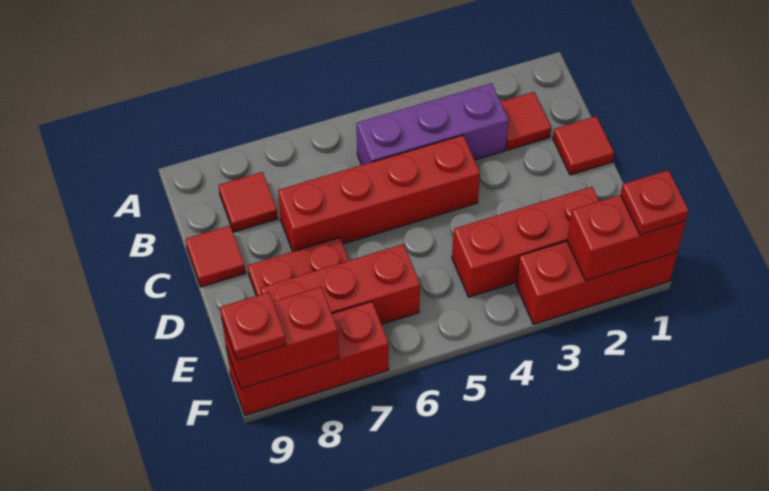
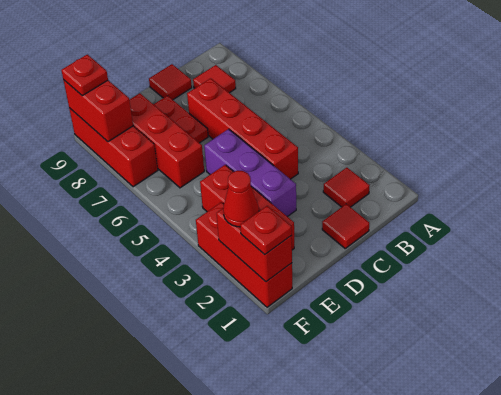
purple brick B3:B5 level 1 -> purple brick D3:D5 level 1
none -> red cone F2 level 3

